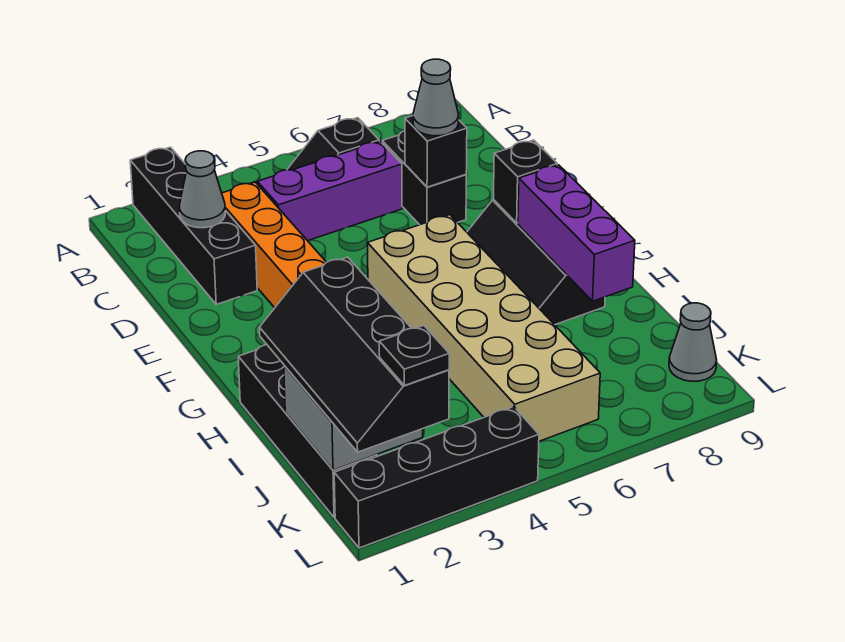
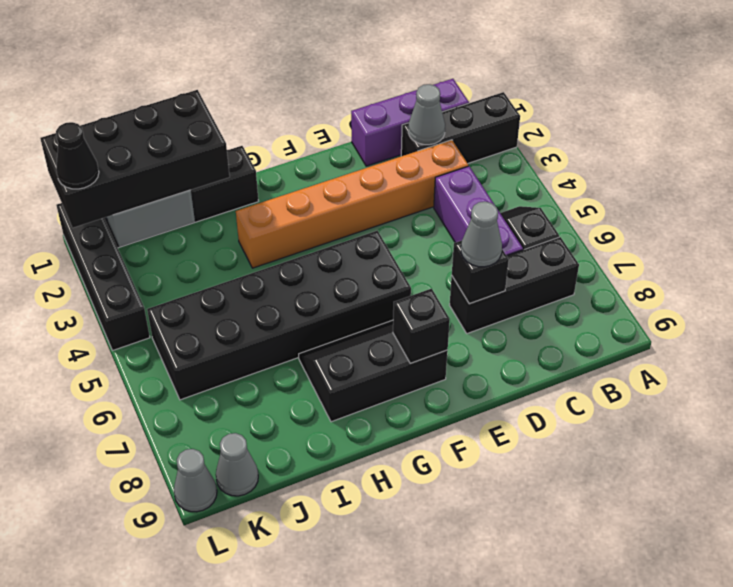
black brick A2:D2 level 1 -> black brick A2:C2 level 1
black brick C7:D7 level 1 -> black brick B7:D7 level 1
tan brick F5:K6 level 1 -> black brick F5:K6 level 1
purple brick G8:I8 level 2 -> purple brick B1:D1 level 1
black slope I1:L2 level 3 top 2 -> black brick I1:L2 level 3
black plate L2 level 4 -> black cone L2 level 4
none -> grey cone L9 level 1

